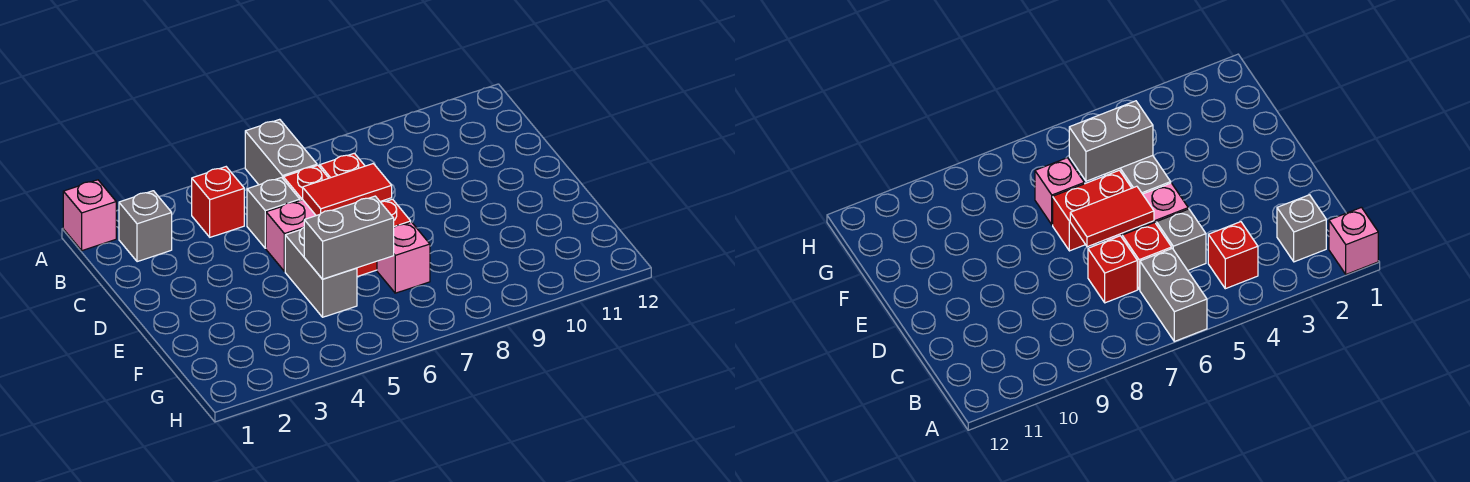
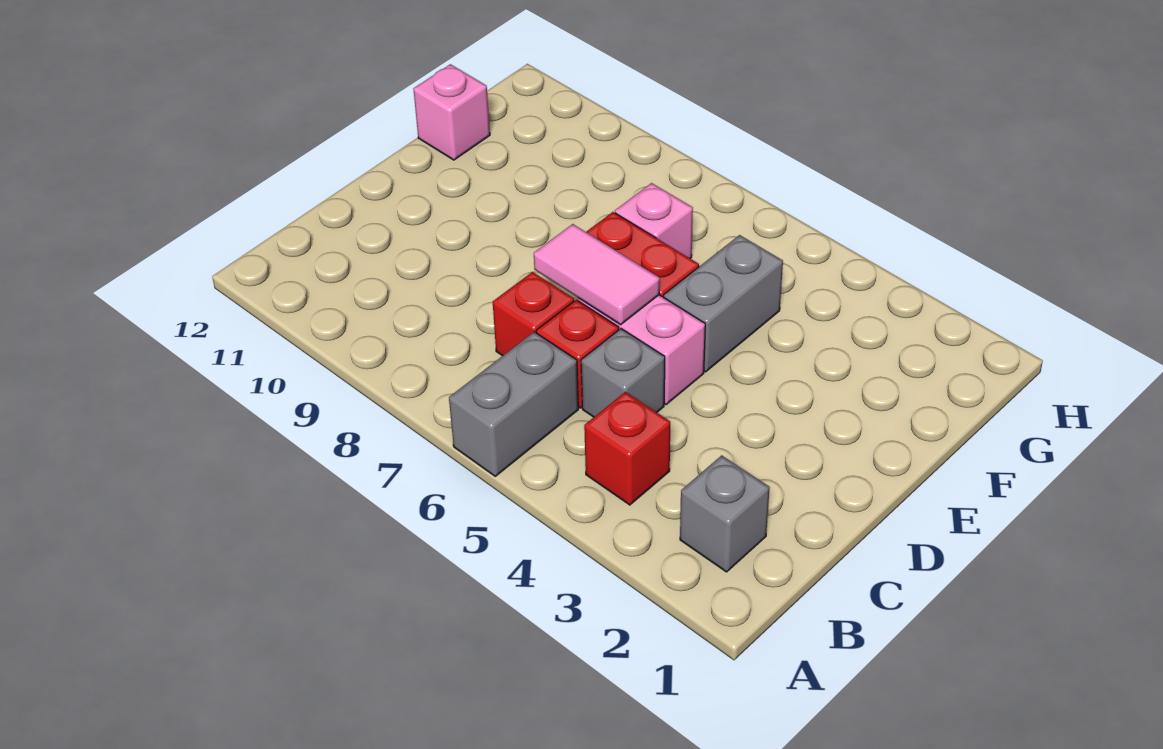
pink brick A1 level 1 -> pink brick F12 level 1
red tile D6:D7 level 2 -> pink tile D6:D7 level 2
grey brick F5:F6 level 2 -> none

